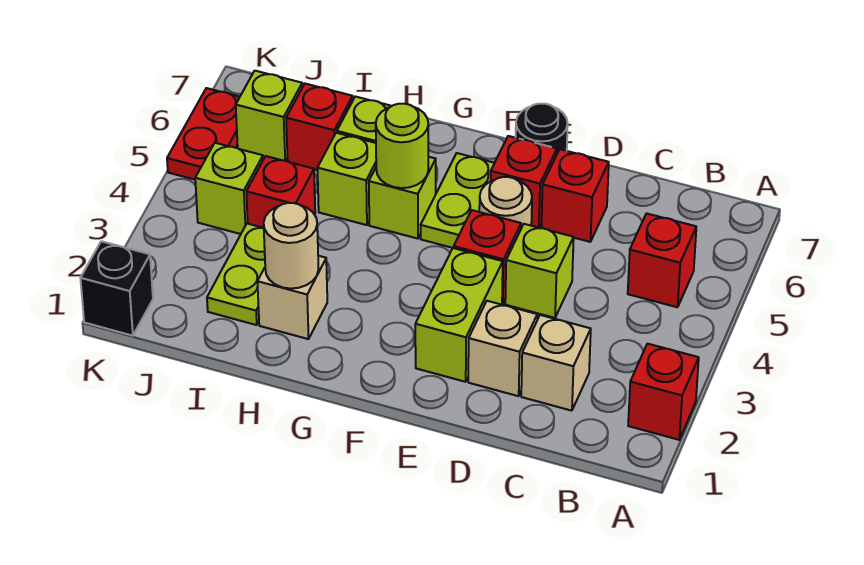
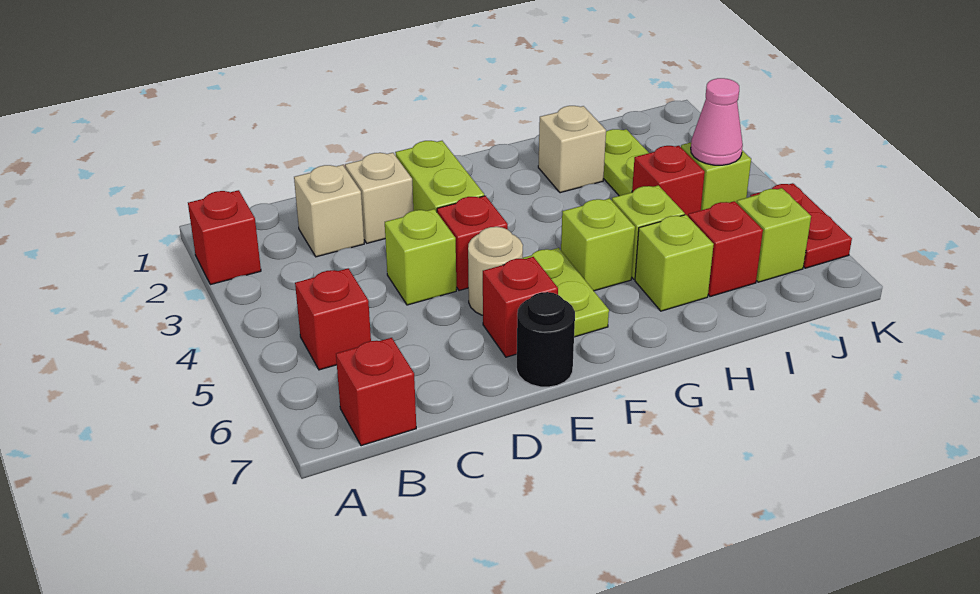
red brick D6 level 1 -> red brick B7 level 1
lime round brick G5 level 2 -> none
tan round brick H2 level 2 -> none
none -> pink cone J4 level 2
black brick K1 level 1 -> none

